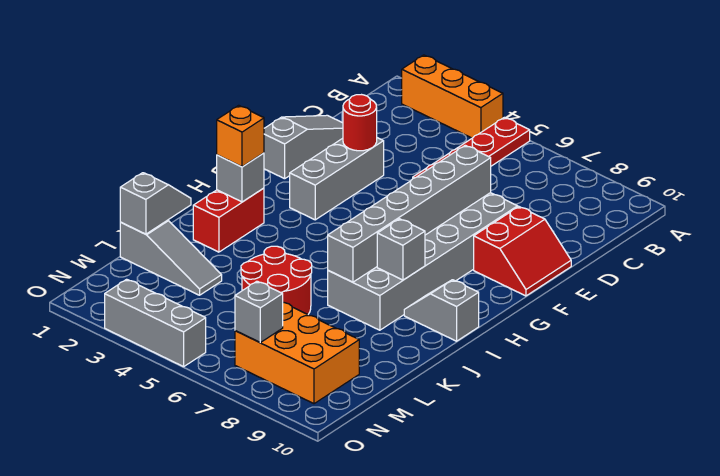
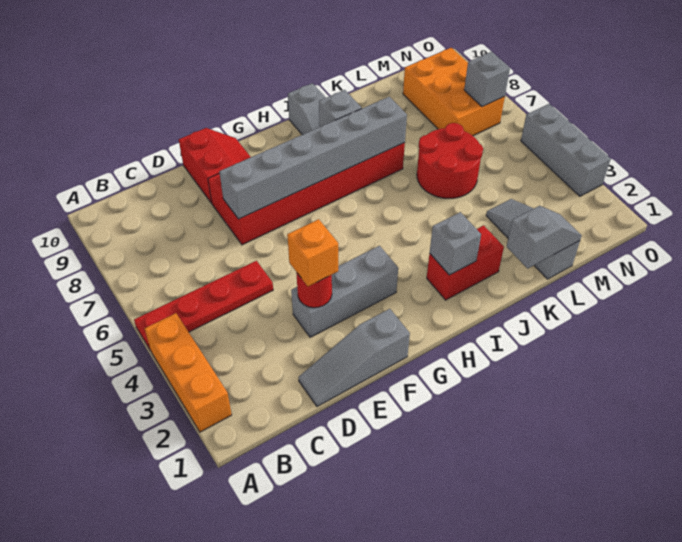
grey brick E7:J8 level 1 -> red brick E7:J8 level 1
red slope E9:F10 level 1 top 9 -> red slope E9:F10 level 1 top E
orange brick I2 level 3 -> orange brick E3 level 3
grey slope K1:L1 level 2 top L -> grey slope K1:L1 level 2 top K

